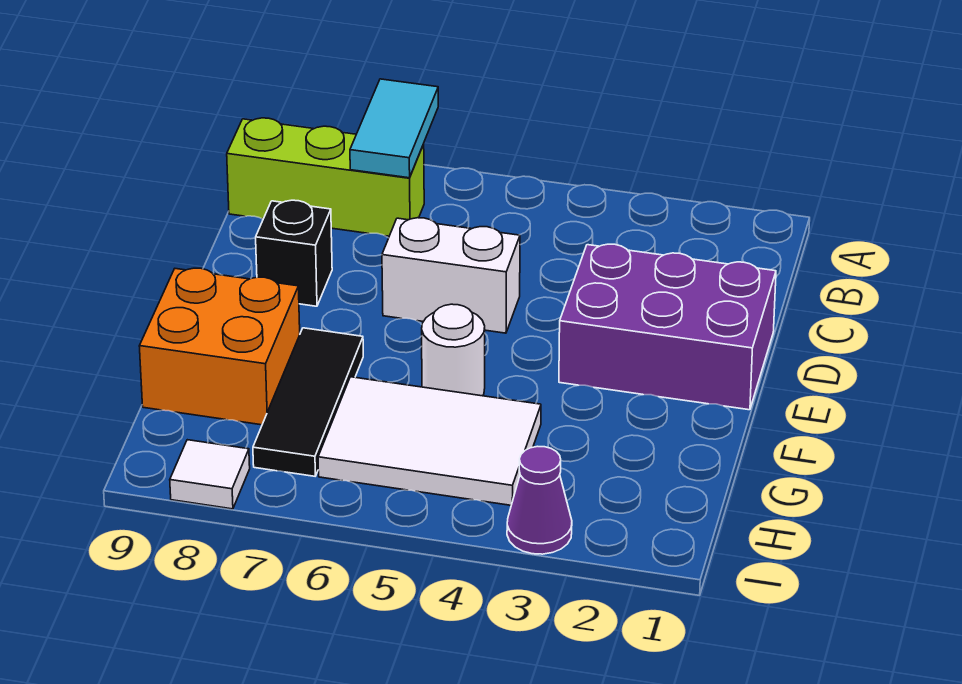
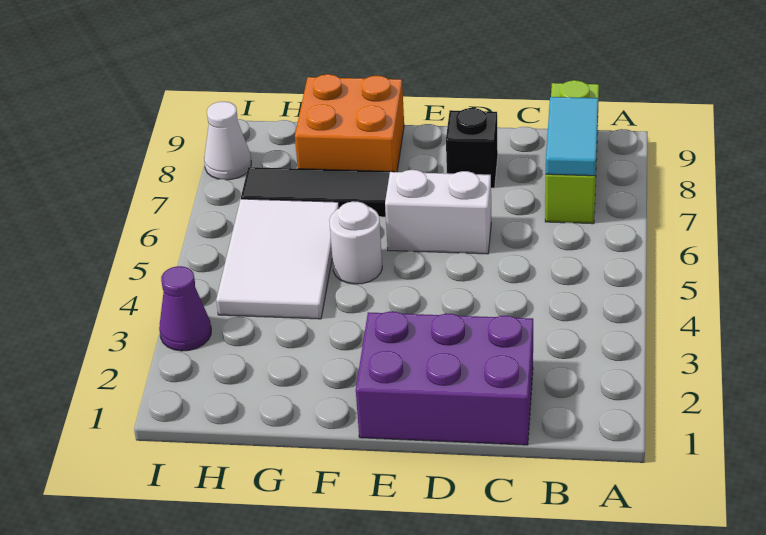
cyan tile A7:B7 level 2 -> cyan tile B7:B8 level 2
purple brick D1:E3 level 1 -> purple brick C1:E2 level 1
white brick D5:D6 level 1 -> white brick D6:E6 level 1
white tile I8 level 1 -> white cone I8 level 1

